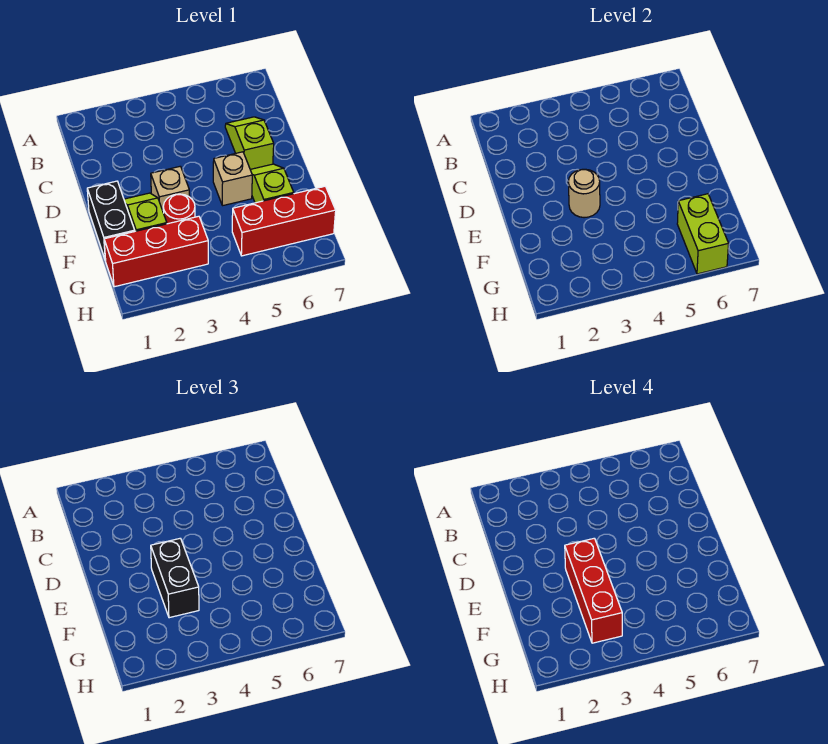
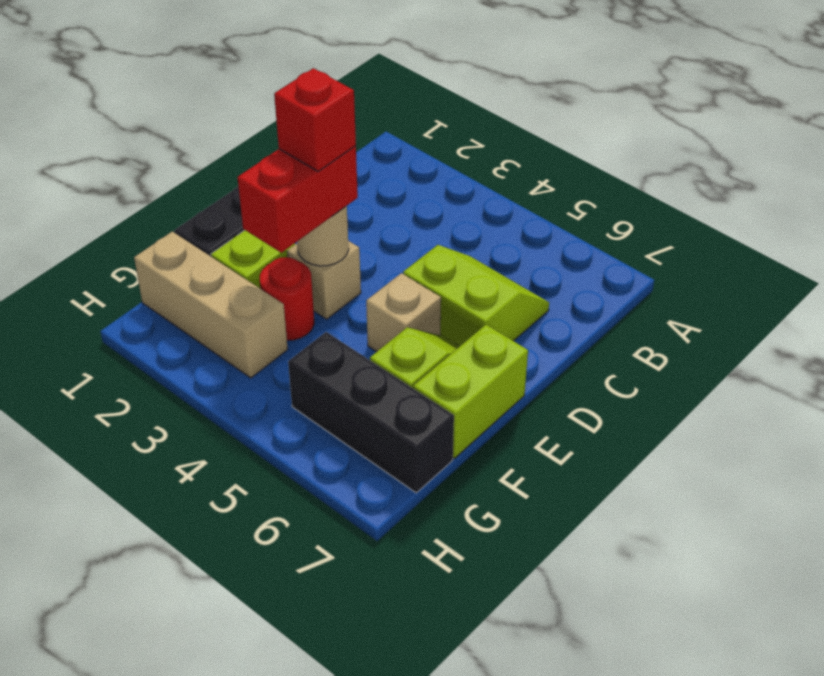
lime slope C6:D6 level 1 top D -> lime slope C5:D6 level 1 top D
black brick E3:F3 level 3 -> red brick E3:F3 level 3
red brick E3:G3 level 4 -> red brick E3 level 4
red brick G1:G3 level 1 -> tan brick G1:G3 level 1
red brick G5:G7 level 1 -> black brick G5:G7 level 1
lime brick G6:H6 level 2 -> lime brick E7:F7 level 1

